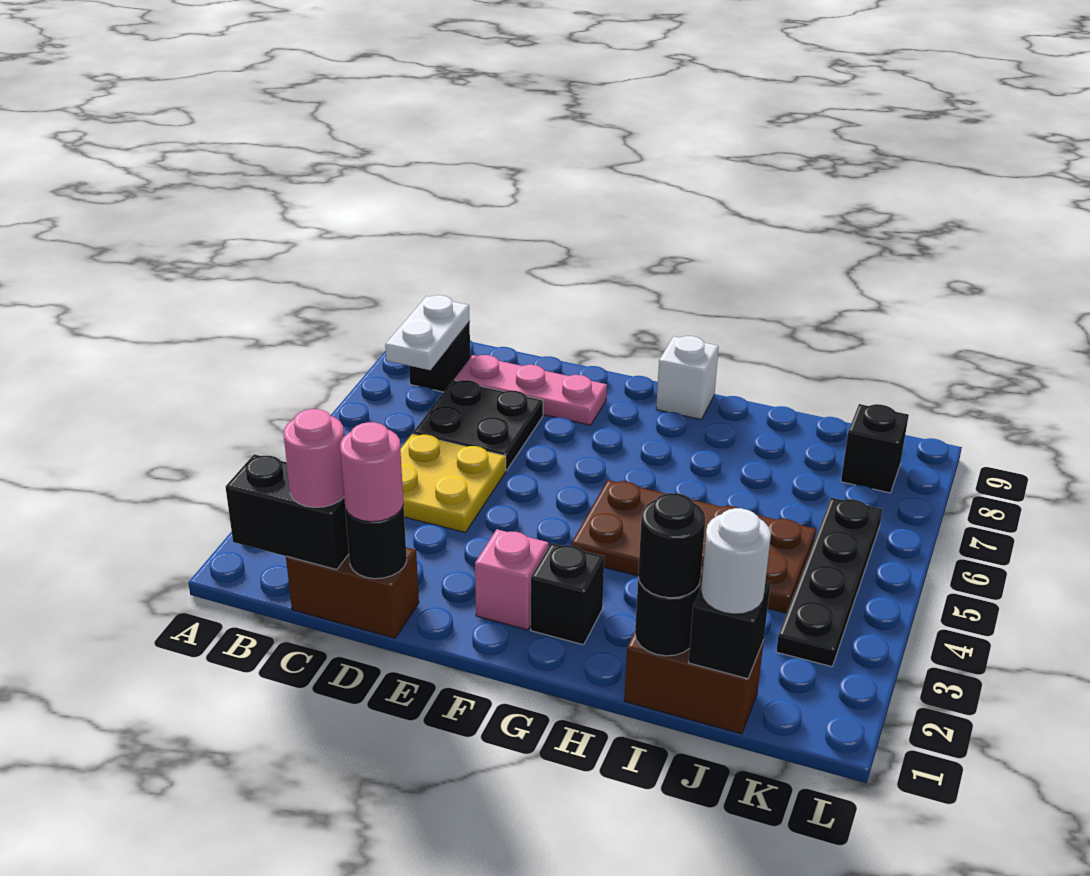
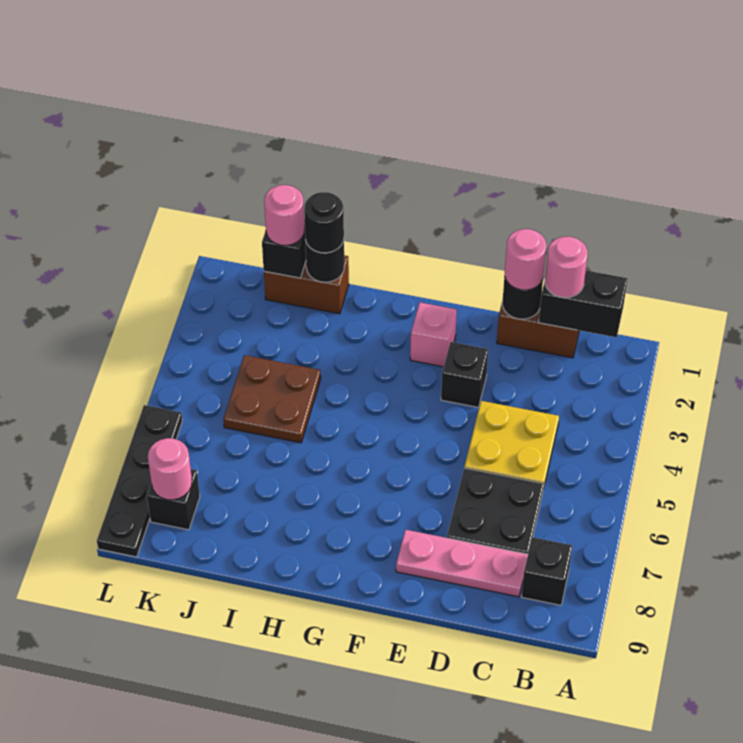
white plate B7:B8 level 2 -> none
black brick G2 level 1 -> black brick E3 level 1
brown plate G4:J5 level 1 -> brown plate I4:J5 level 1
white brick G9 level 1 -> none
white round brick J1 level 3 -> pink round brick J1 level 3
black plate K3:K6 level 1 -> black plate L6:L9 level 1
none -> pink round brick K8 level 2

